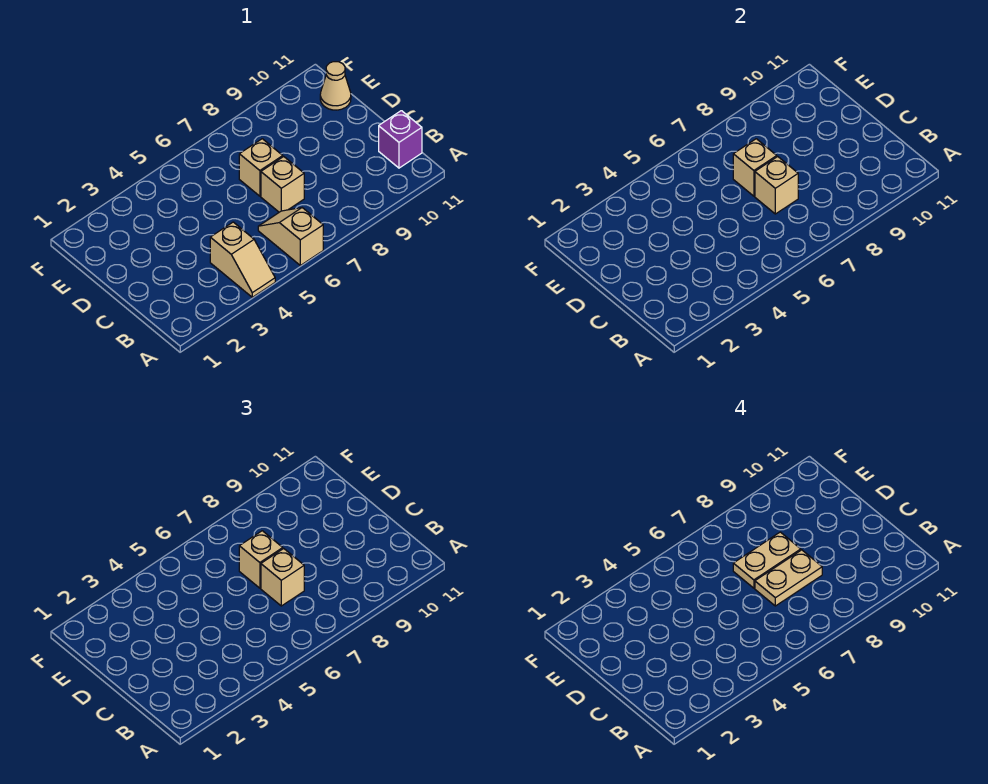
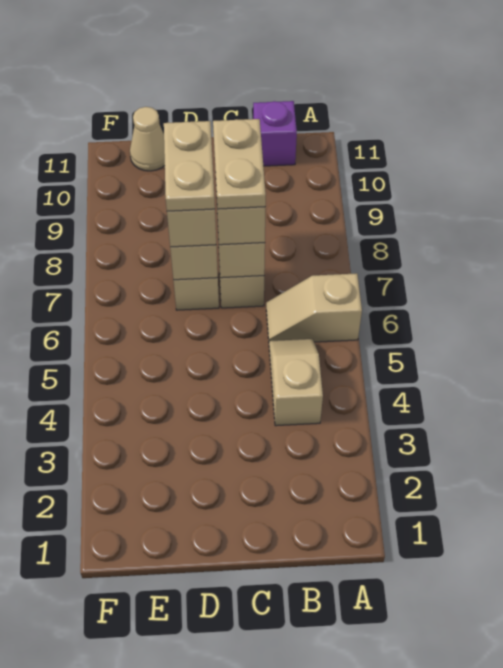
tan slope A4:B4 level 1 top B -> tan slope B4:B5 level 1 top 4

